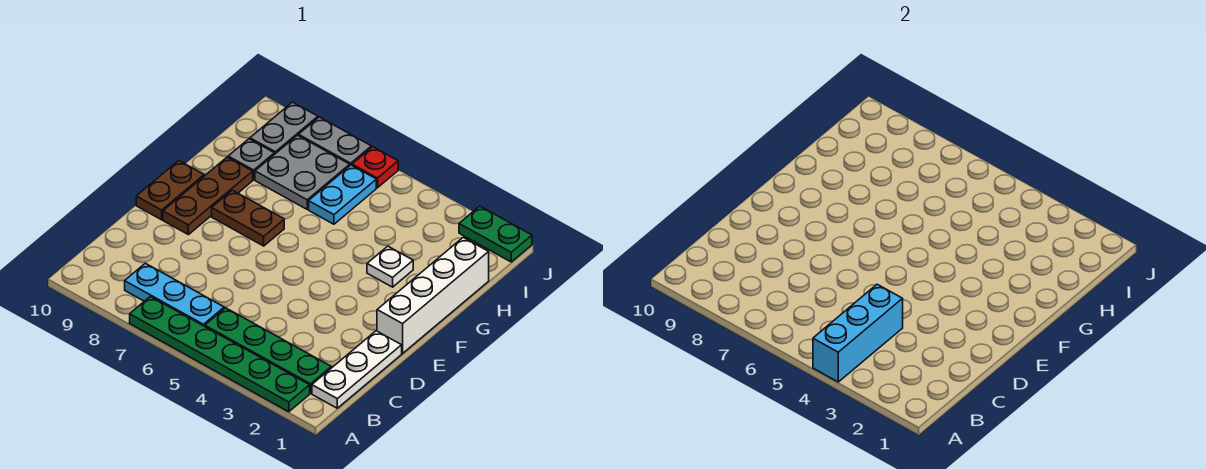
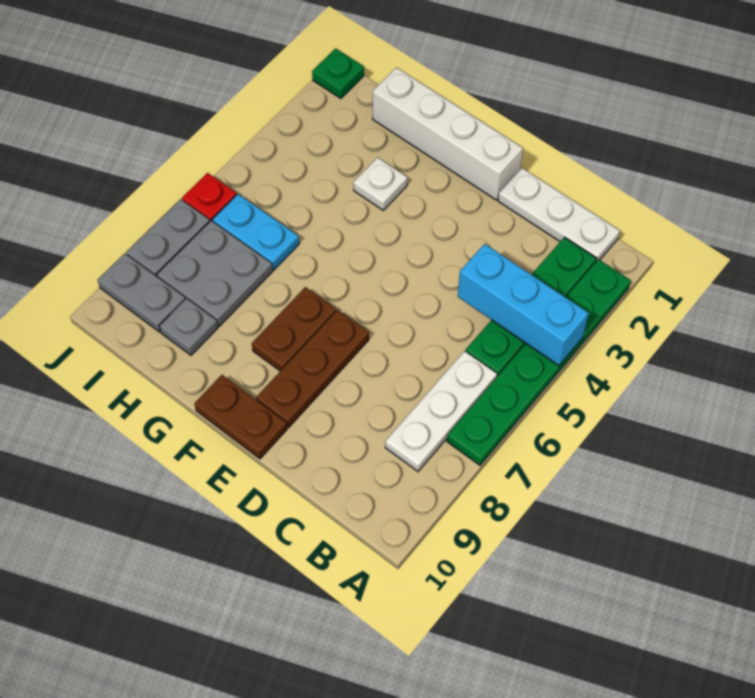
cyan plate B6:B8 level 1 -> white plate B6:B8 level 1
brown plate E9:G9 level 1 -> brown plate E7:E9 level 1
green plate J1:J2 level 1 -> green plate J1 level 1

